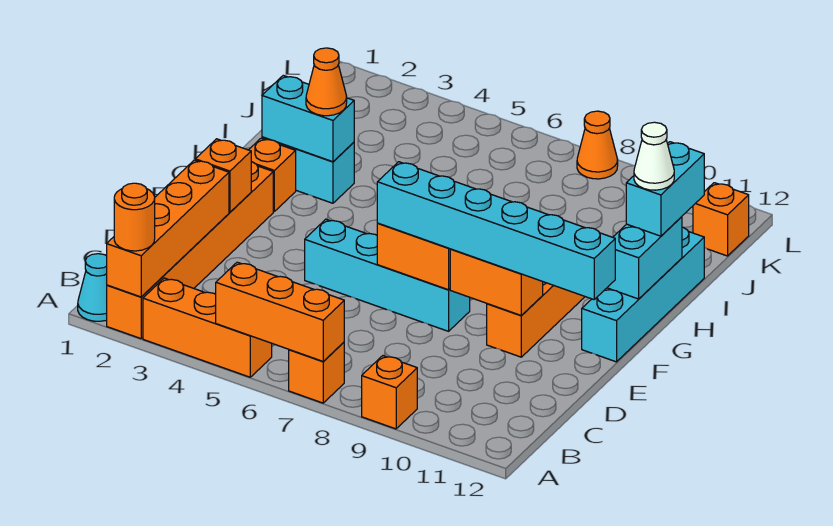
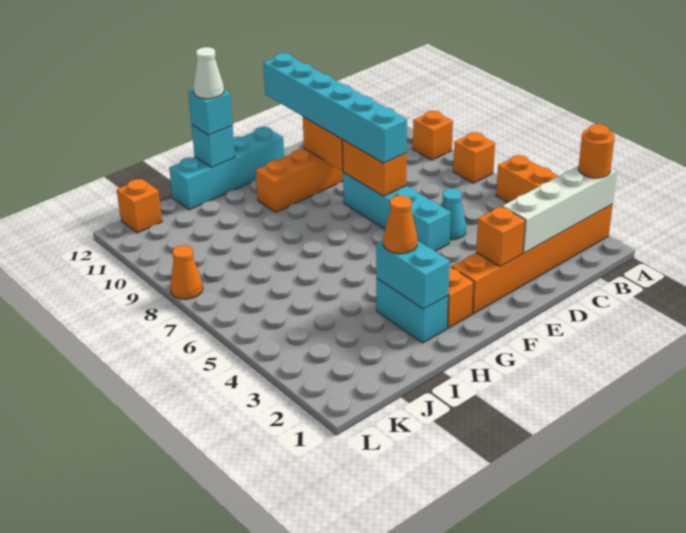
cyan cone A1 level 1 -> cyan cone D5 level 1
orange brick A2:D2 level 2 -> white brick A2:D2 level 2
orange brick A5:A7 level 2 -> none
cyan brick G12:H12 level 2 -> cyan brick H12 level 2
cyan brick H12:I12 level 3 -> cyan brick H12 level 3

